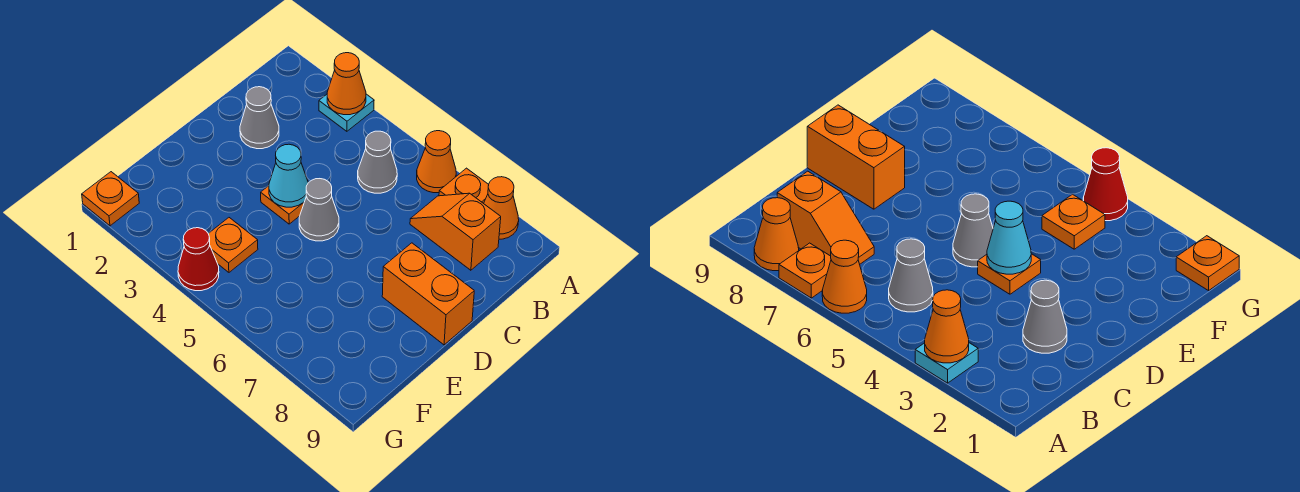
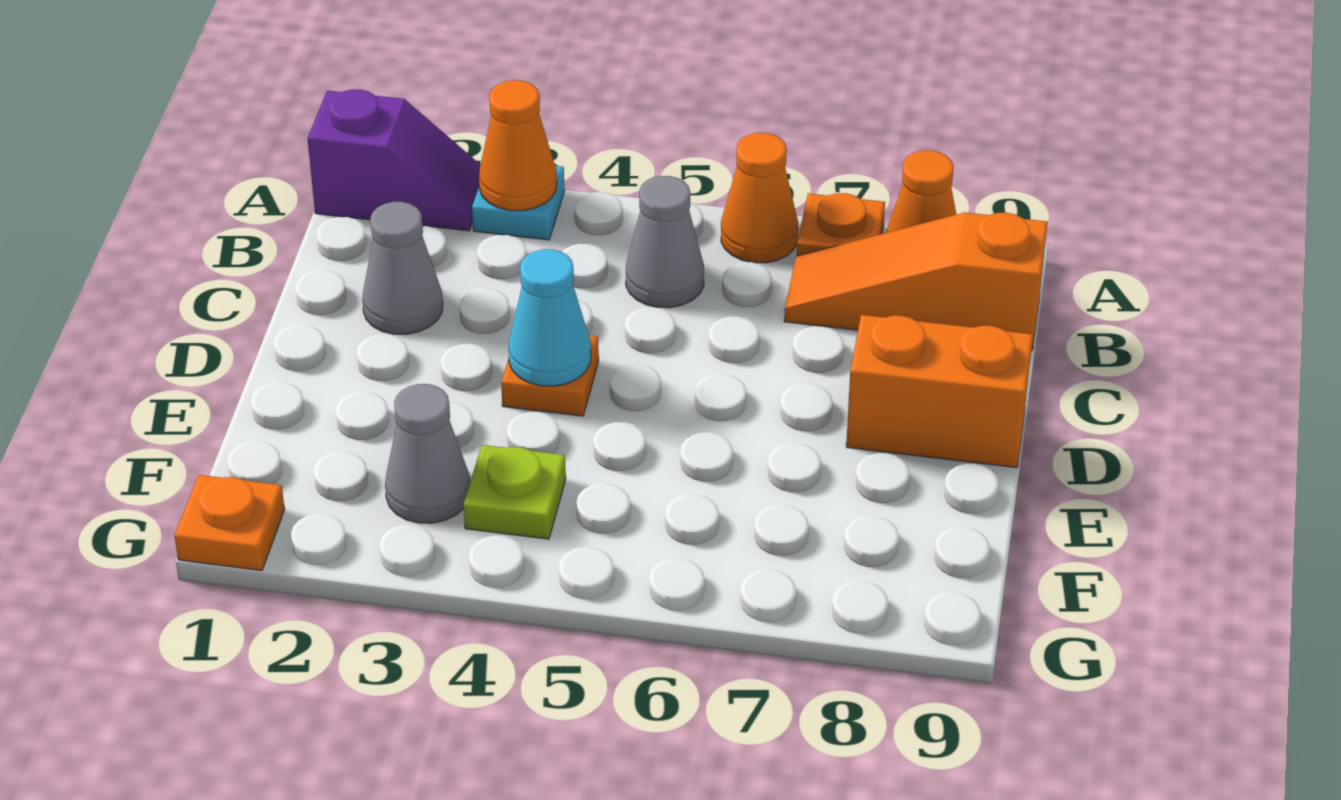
none -> purple slope A1:A2 level 1 top 1
orange slope B7:B8 level 1 top 8 -> orange slope B7:B9 level 1 top 9
grey cone D5 level 1 -> grey cone F3 level 1
orange plate F4 level 1 -> lime plate F4 level 1
red cone G4 level 1 -> none

